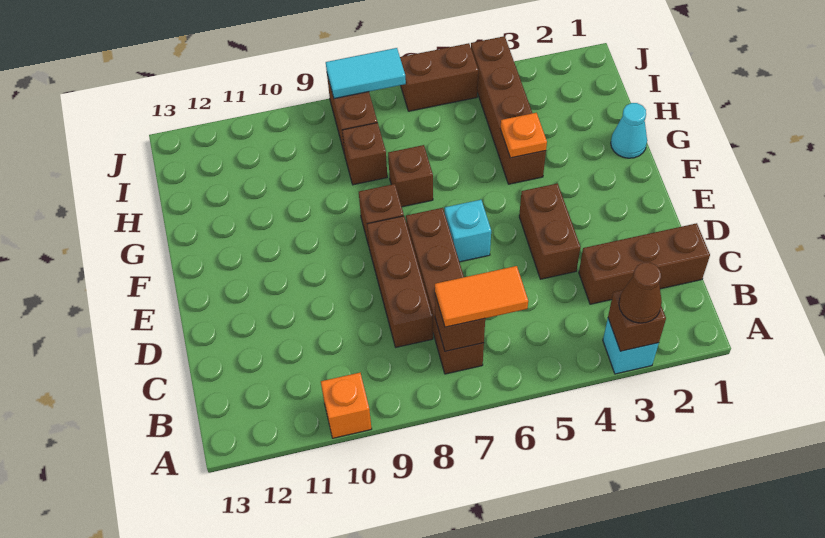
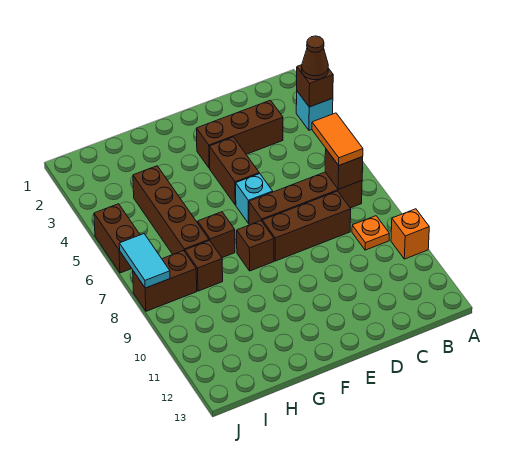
brown brick C1:C3 level 1 -> brown brick C3:E3 level 1
brown brick D4:E4 level 1 -> brown brick E4:E5 level 1
cyan cone G1 level 1 -> none
brown brick G4:J4 level 1 -> brown brick H4:H7 level 1
orange plate G4 level 2 -> orange plate B9 level 1

